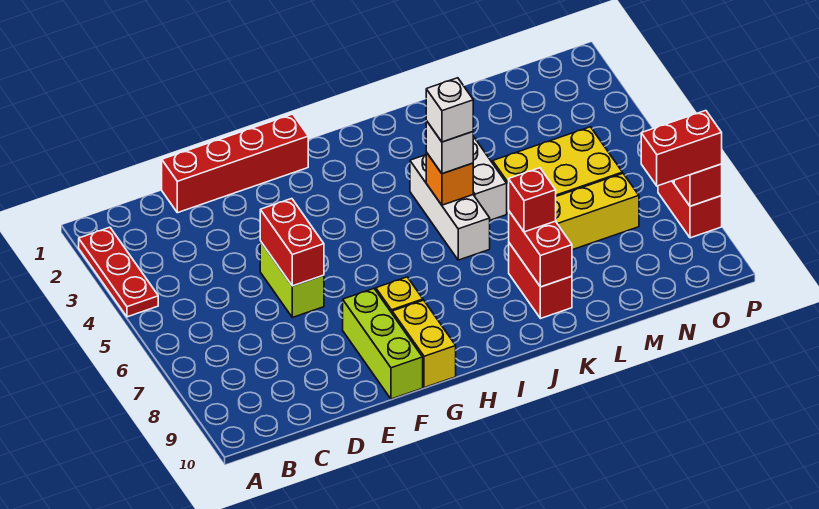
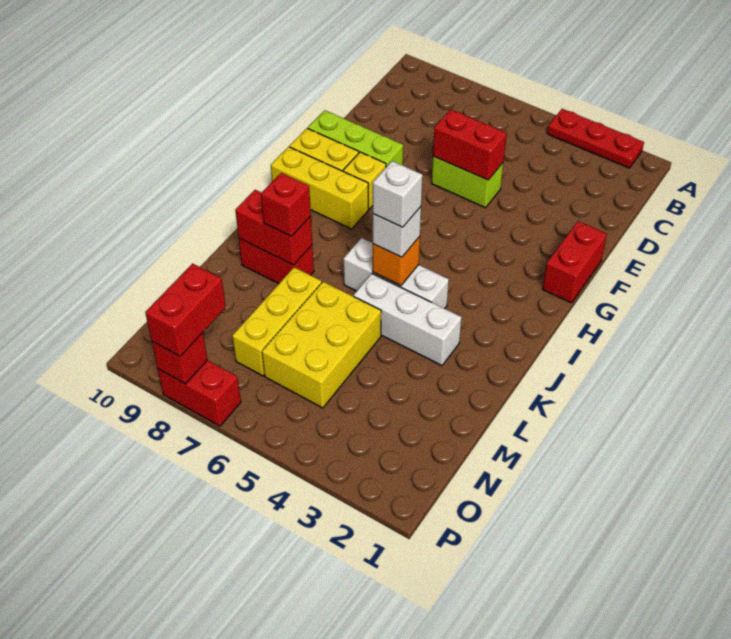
red brick D1:G1 level 1 -> red brick F1:G1 level 1
none -> yellow brick H8:H10 level 1

